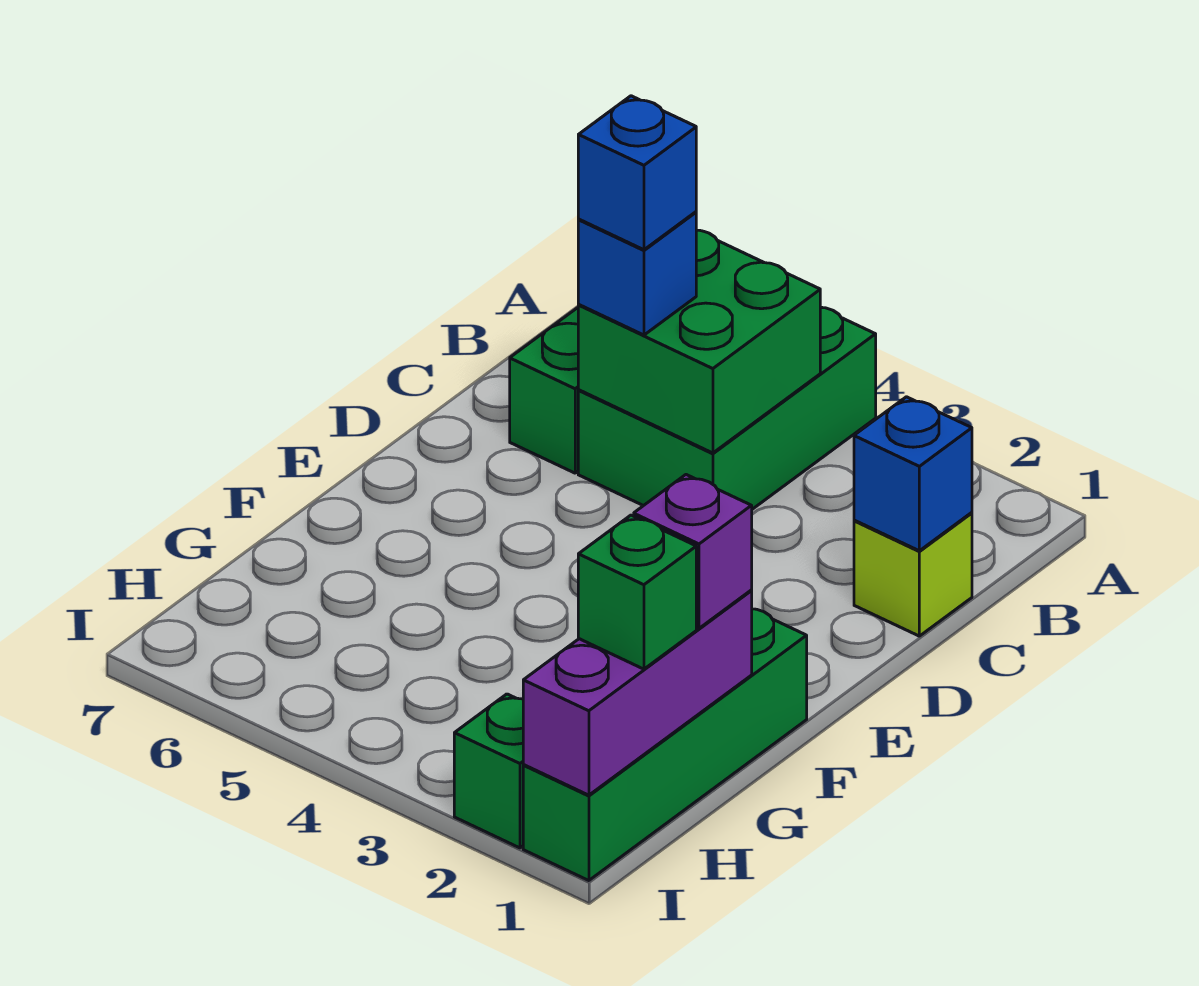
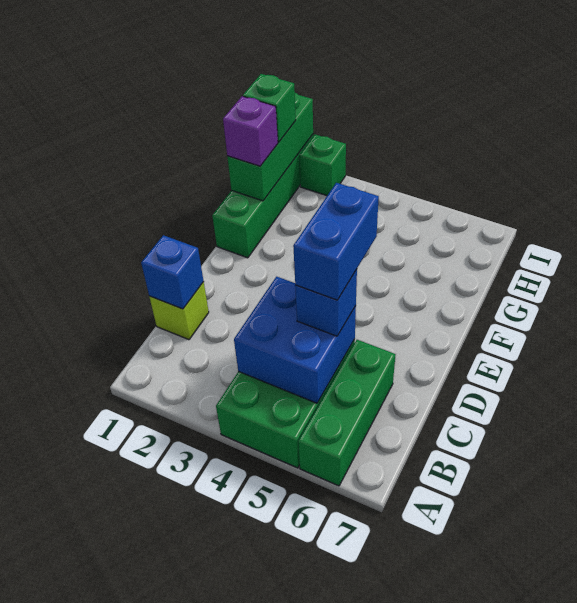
green brick B4:C5 level 2 -> blue brick B4:C5 level 2
blue brick C5 level 4 -> blue brick C5:D5 level 4
purple brick G1:I1 level 2 -> green brick G1:I1 level 2

